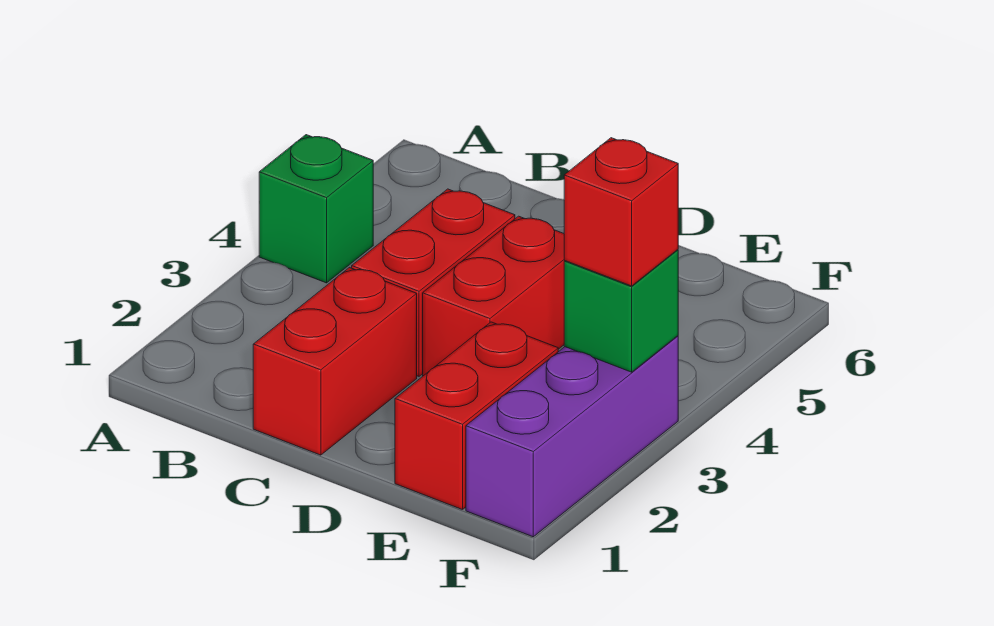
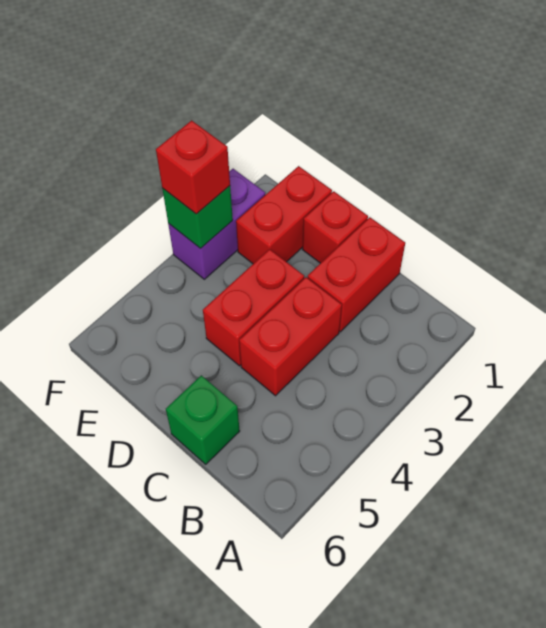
green brick A4 level 1 -> green brick C6 level 1
none -> red brick D1 level 1
purple brick F1:F3 level 1 -> purple brick F2:F3 level 1

